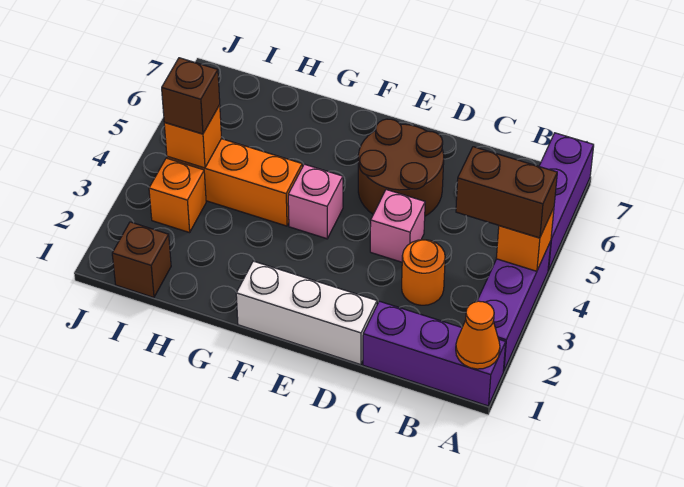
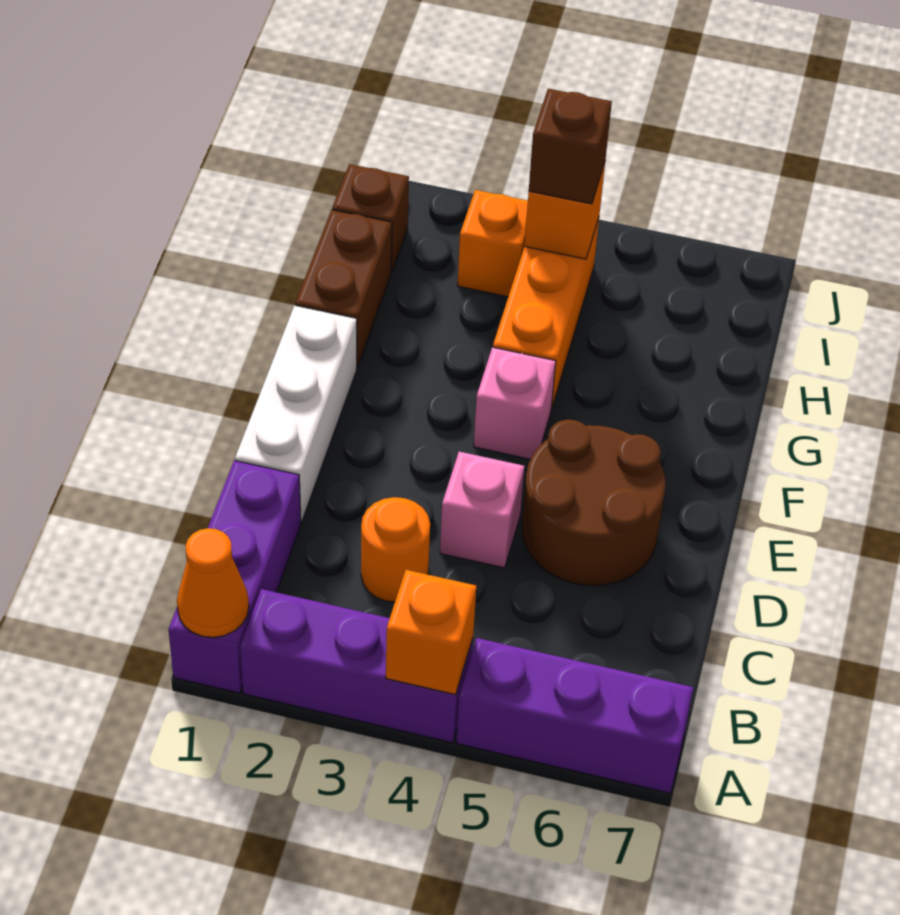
brown brick A4:B4 level 3 -> brown brick G1:H1 level 1

